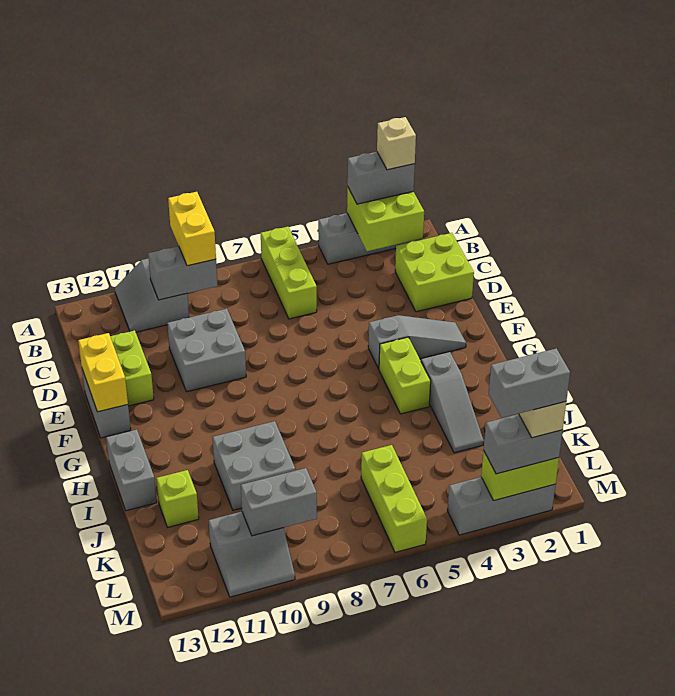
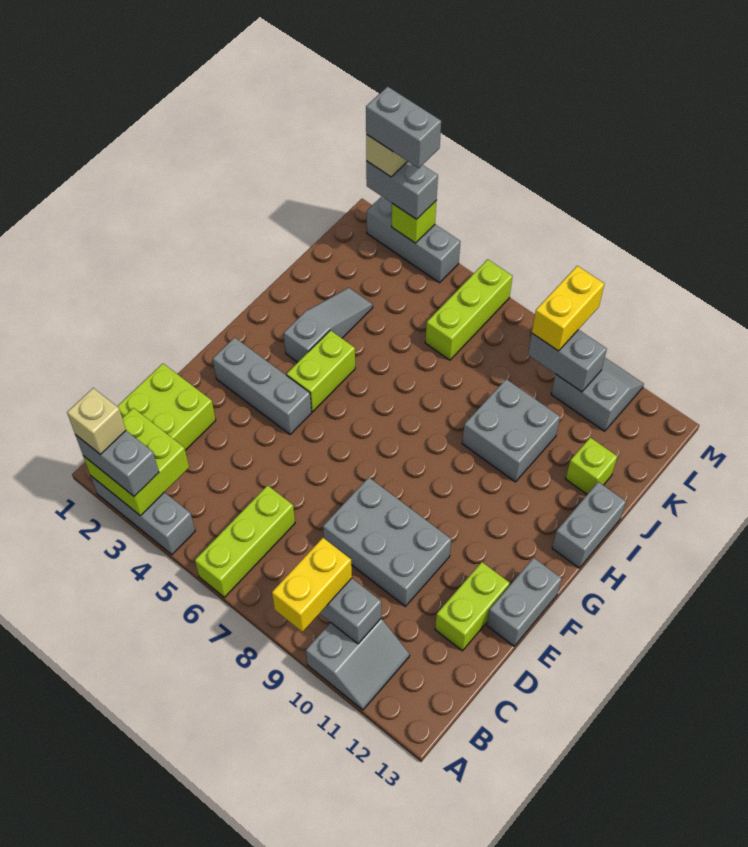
grey brick D9:E10 level 1 -> grey brick D8:E10 level 1
yellow brick E13:F13 level 2 -> yellow brick L9:M9 level 3
grey slope F2:F4 level 1 top 4 -> grey brick F2:F4 level 1
lime brick M2:M3 level 2 -> lime brick M3 level 2

